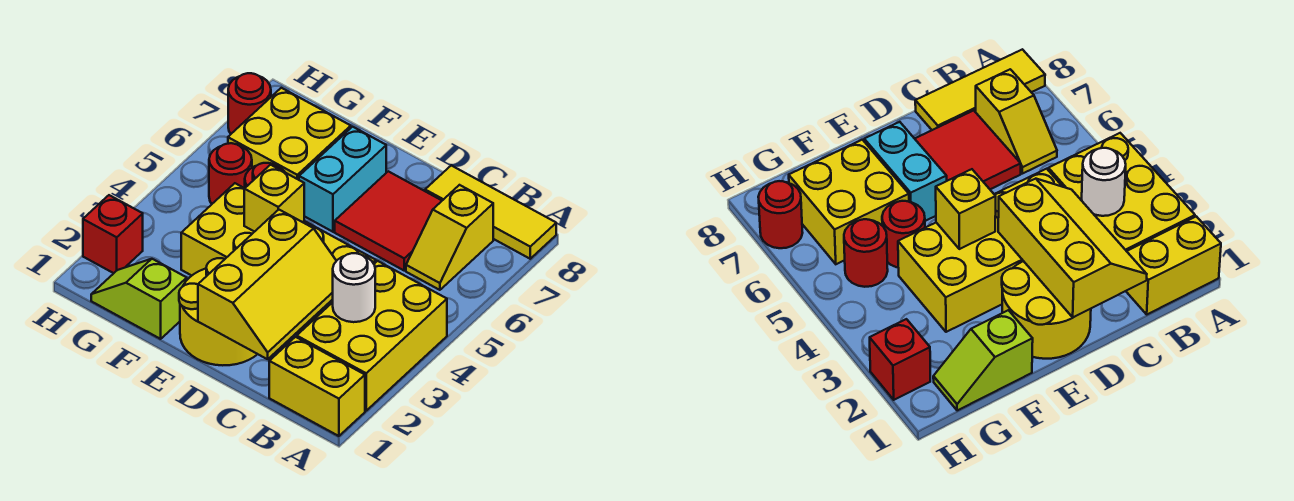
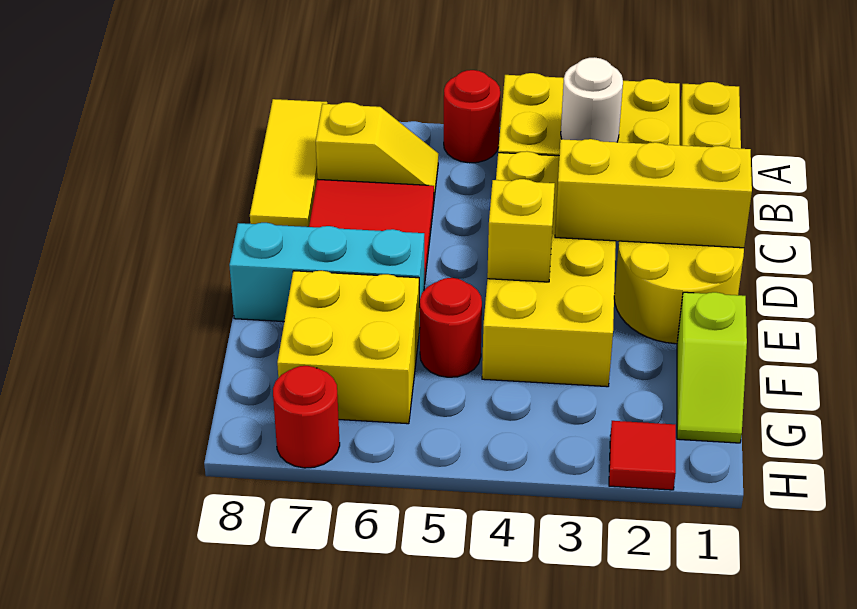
cyan brick E6:E7 level 1 -> cyan brick E6:E8 level 1
red round brick G5 level 1 -> red round brick A5 level 1
red brick H2 level 1 -> red tile H2 level 1

